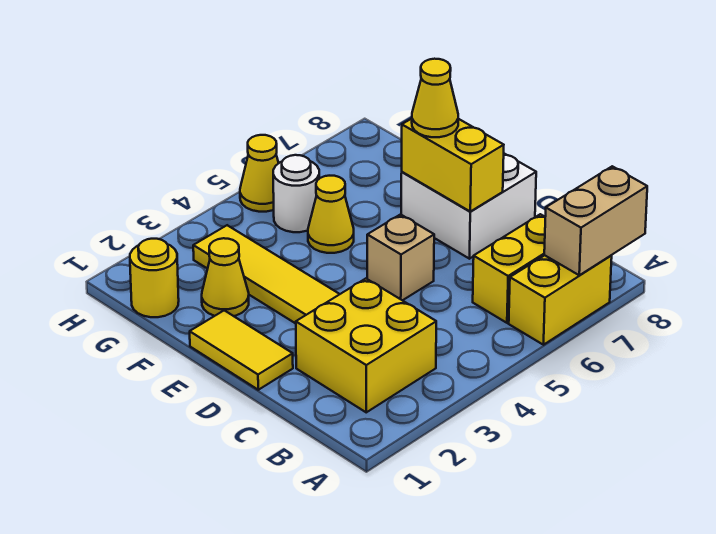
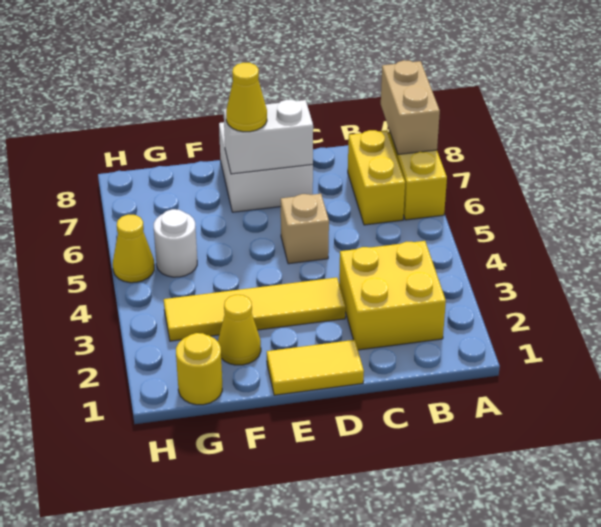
yellow brick D7:E7 level 2 -> white brick D7:E7 level 2
yellow cone F5 level 1 -> none

